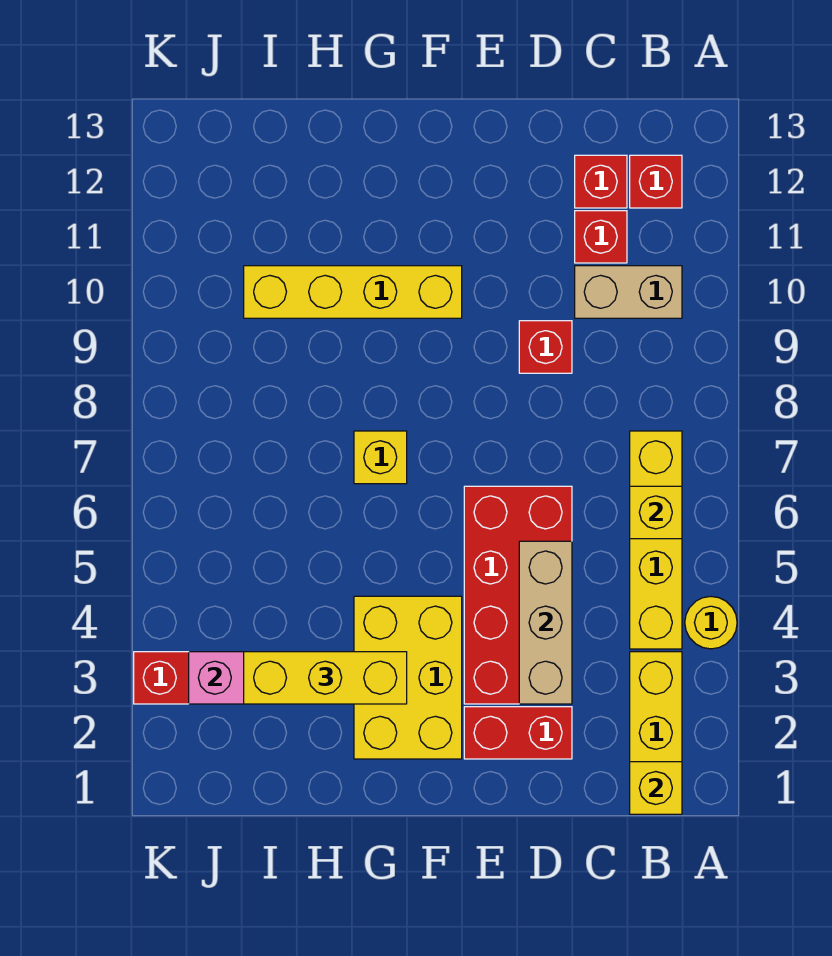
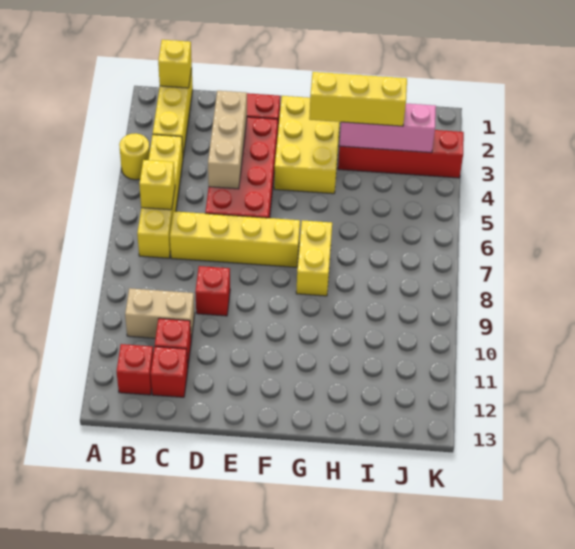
yellow brick F10:I10 level 1 -> yellow brick C7:F7 level 1
yellow brick G7 level 1 -> yellow brick G7:G8 level 1

